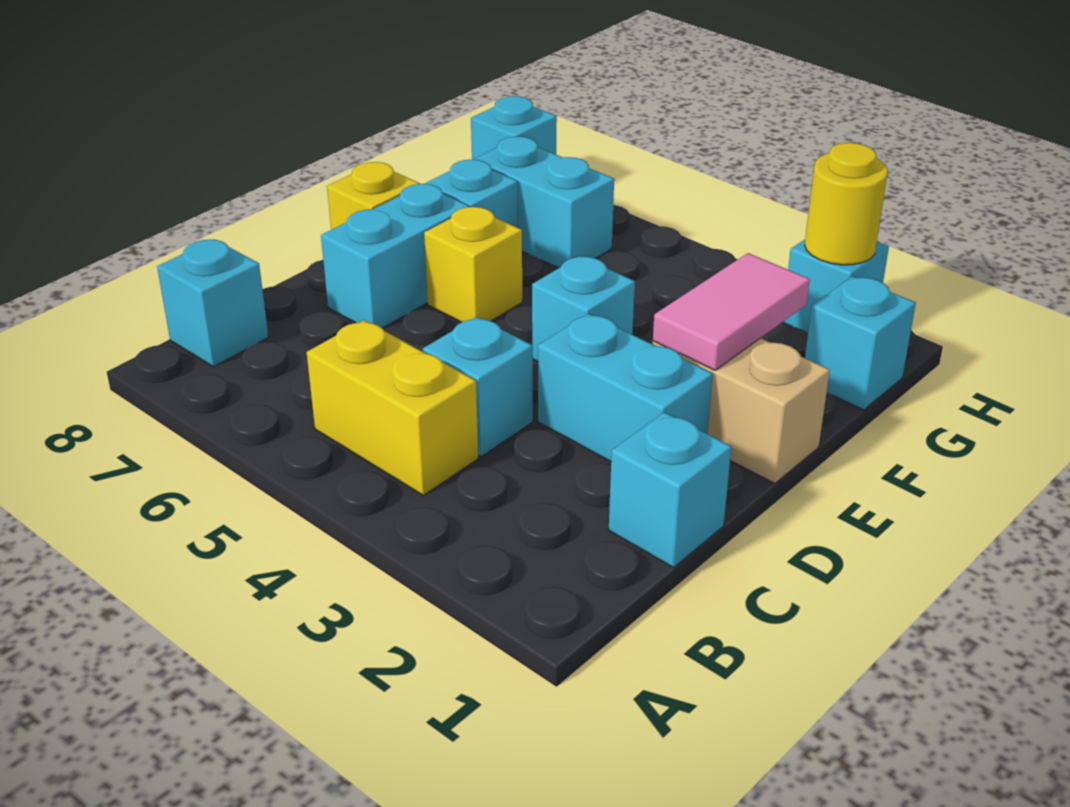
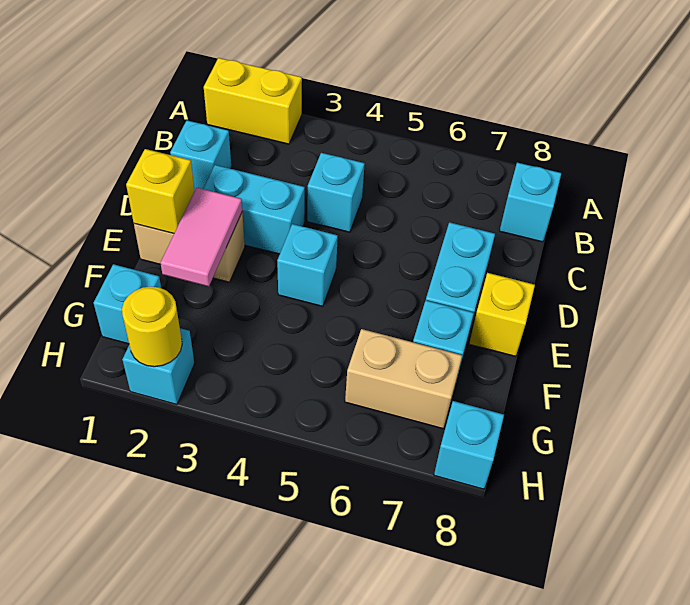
yellow brick B4:B5 level 1 -> yellow brick A1:A2 level 1
yellow brick E6 level 1 -> yellow brick E1 level 2
cyan brick G6:G7 level 1 -> tan brick G6:G7 level 1

